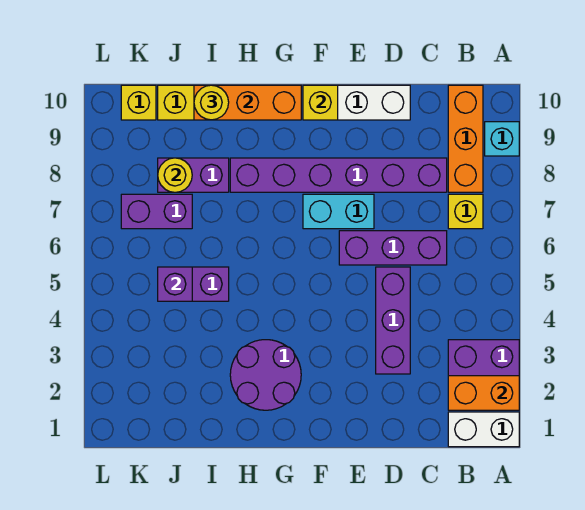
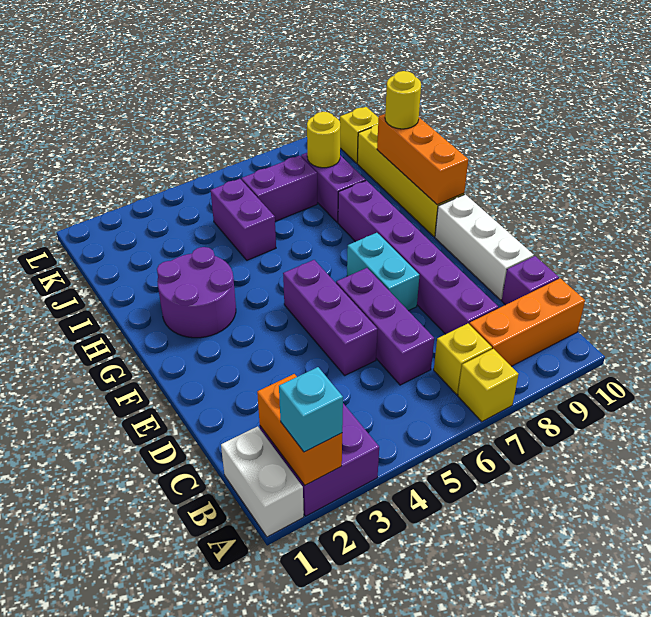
cyan brick A9 level 1 -> cyan brick A2 level 3
purple brick D3:D5 level 1 -> purple brick D5:F5 level 1
yellow brick F10 level 2 -> yellow brick A7 level 1
purple brick J5 level 2 -> purple brick C10 level 1
purple brick J7:K7 level 1 -> purple brick J6:J7 level 1

